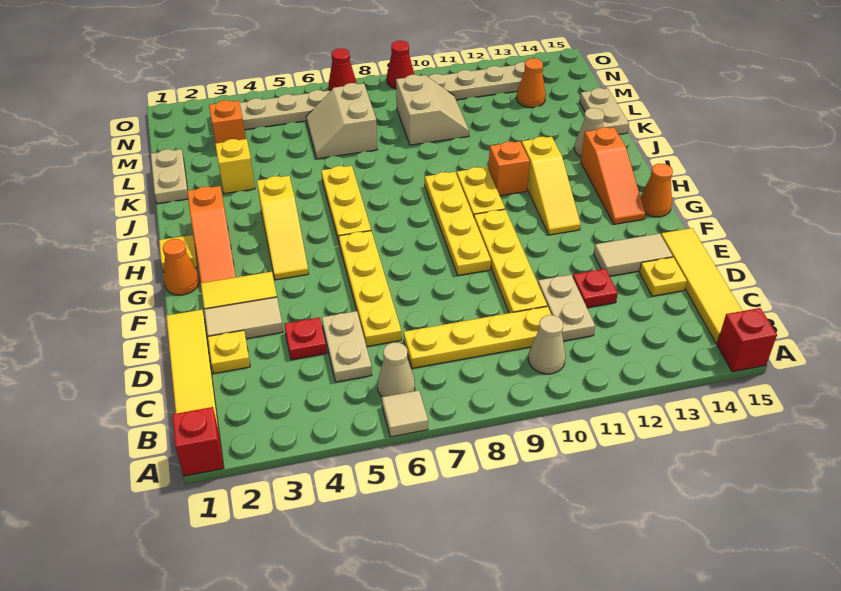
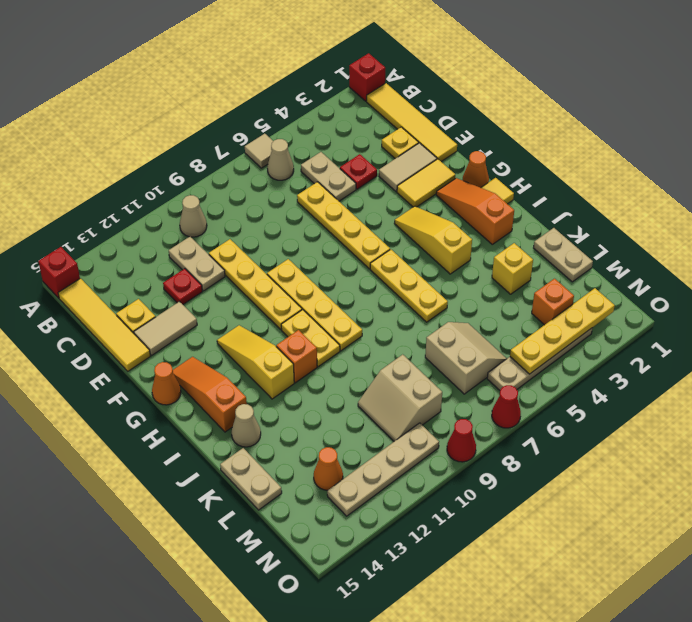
yellow plate C7:C10 level 1 -> yellow plate N2:N5 level 2

